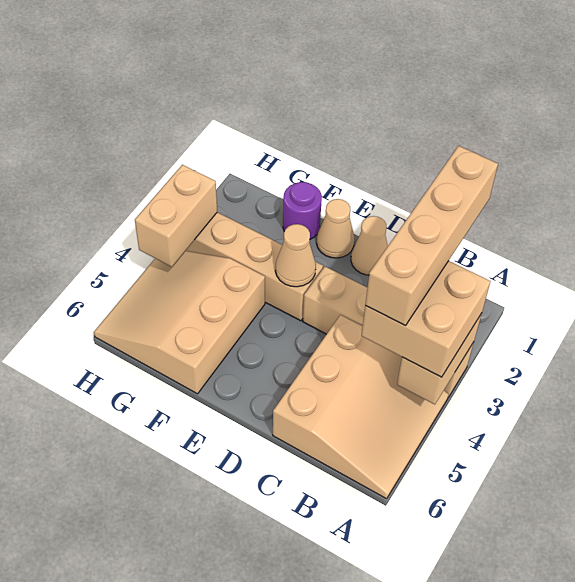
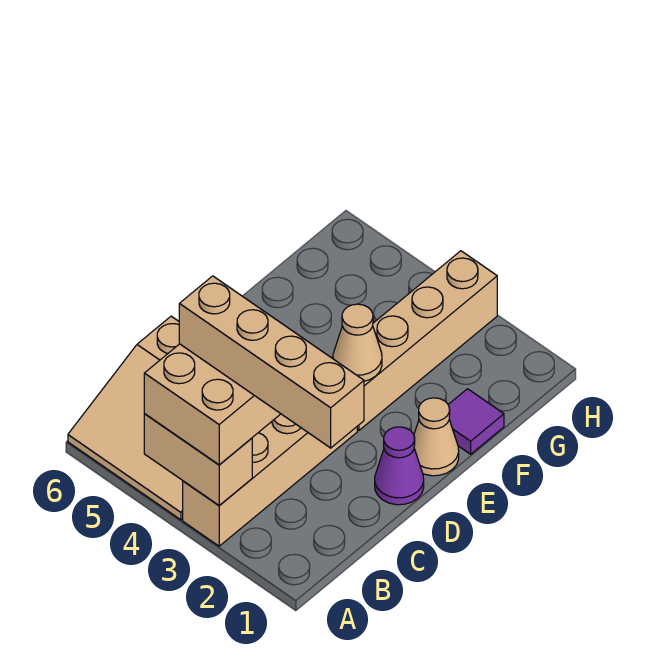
tan cone D1 level 1 -> purple cone D1 level 1
purple round brick F1 level 1 -> purple tile F1 level 1
tan slope F4:H6 level 1 top F -> none
tan brick H3:H4 level 2 -> none

